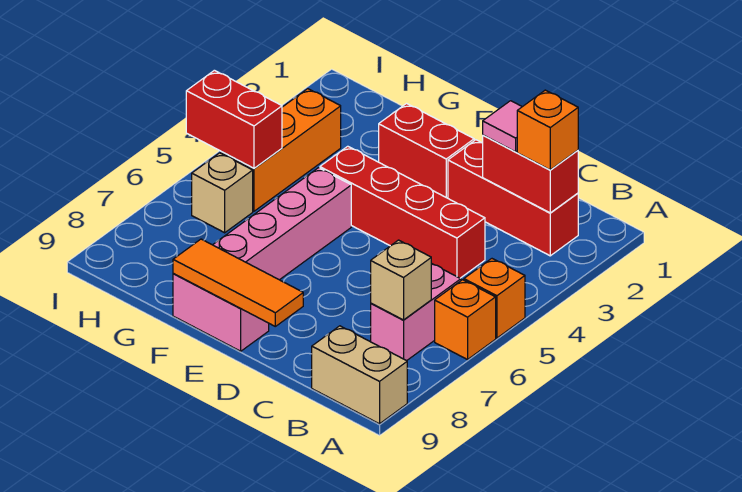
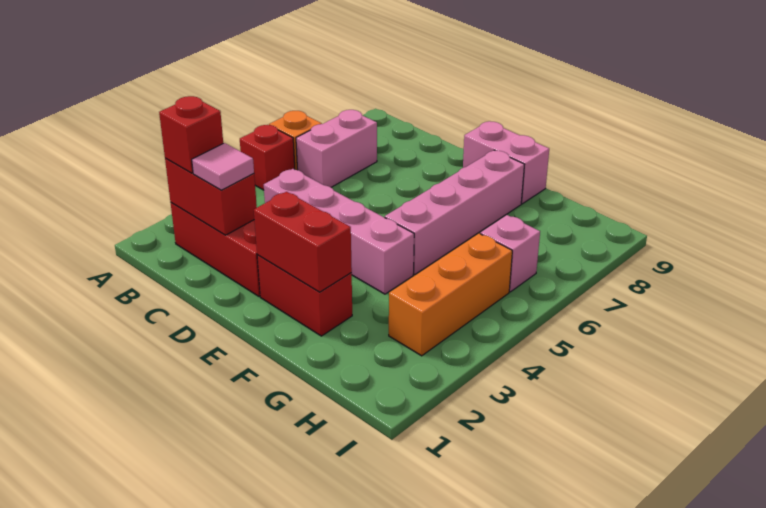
orange brick A5 level 1 -> red brick A5 level 1
tan brick A9:B9 level 1 -> none
orange brick B2 level 3 -> red brick B2 level 3
tan brick B7 level 2 -> none
red brick C4:F4 level 1 -> pink brick C4:F4 level 1
orange tile D9:F9 level 2 -> none
red brick H5:I5 level 2 -> red brick E2:F2 level 2
tan brick H6 level 1 -> pink brick H6 level 1

